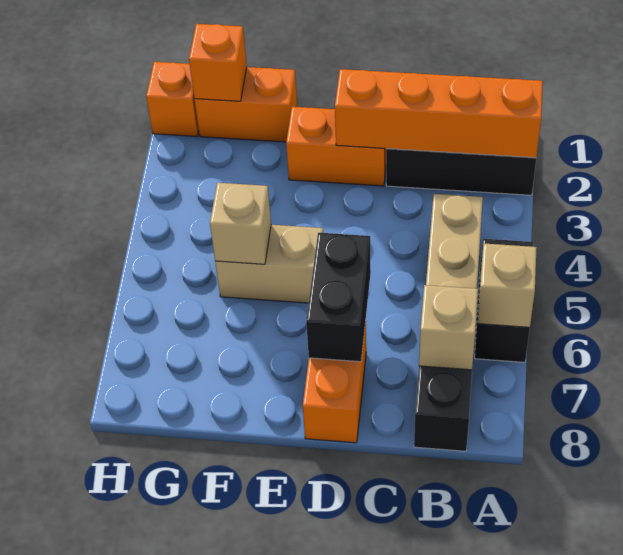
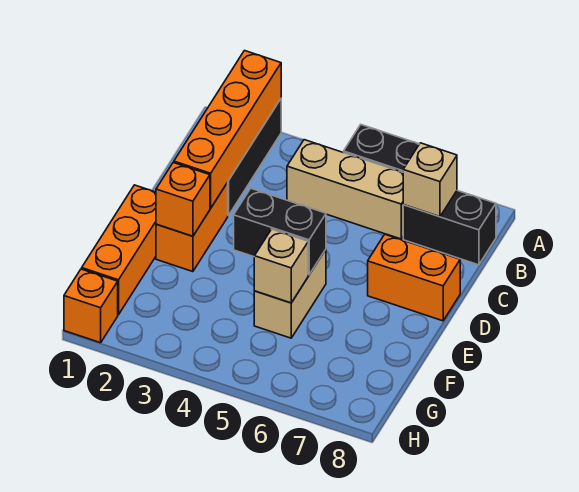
tan brick A6 level 2 -> none
black brick D6:D7 level 2 -> black brick E4:E5 level 2
orange brick F1:G1 level 1 -> orange brick E1:G1 level 1
orange brick G1 level 2 -> orange brick E2 level 2

